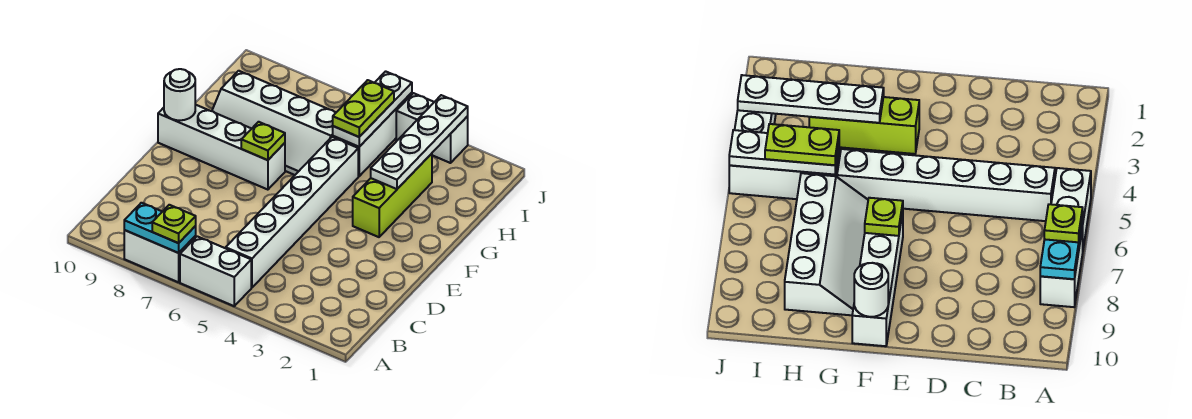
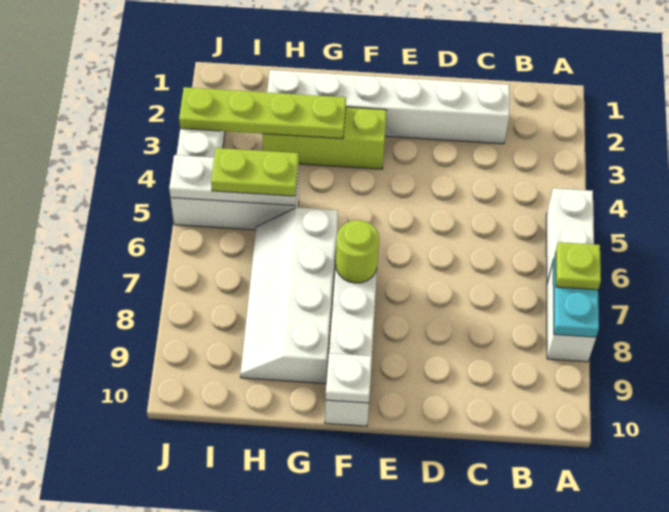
white brick B5:G5 level 1 -> white brick C2:H2 level 1
lime plate F7 level 2 -> lime round brick F7 level 2
white round brick F10 level 2 -> white plate F10 level 2
white plate G3:J3 level 2 -> lime plate G3:J3 level 2
white slope G6:H9 level 1 top H -> white slope G6:H9 level 1 top G

